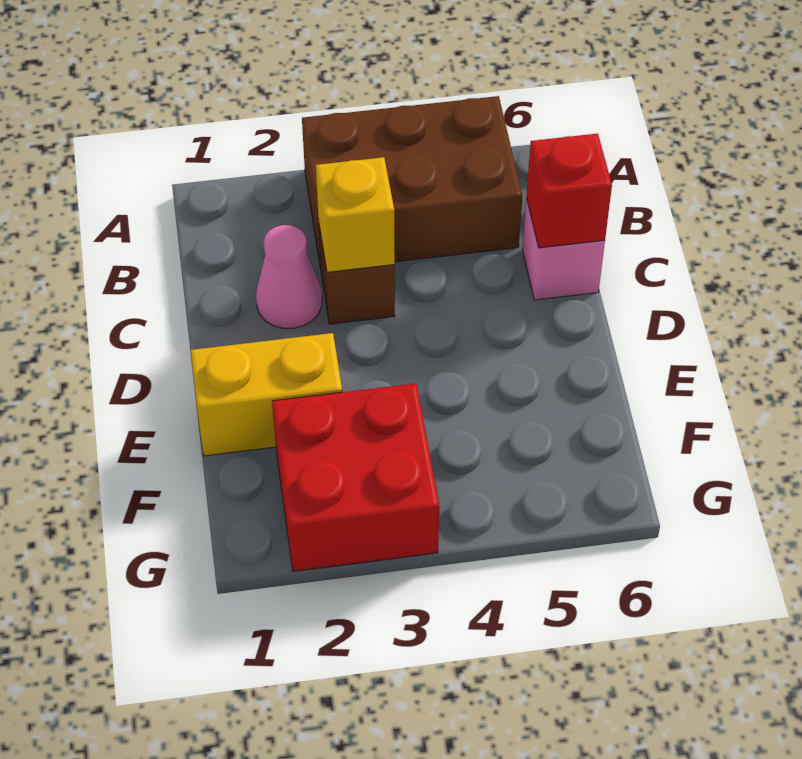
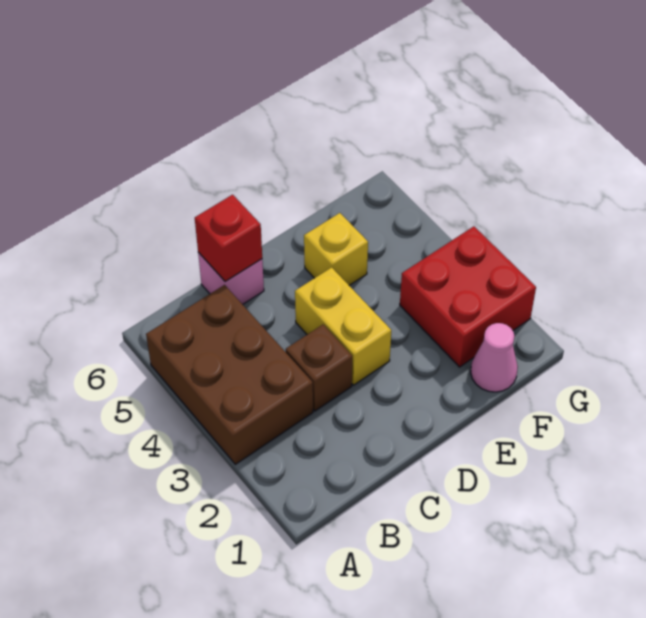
pink cone C2 level 1 -> pink cone F1 level 1
yellow brick C3 level 2 -> yellow brick E5 level 1
yellow brick E1:E2 level 1 -> yellow brick D3:D4 level 1

